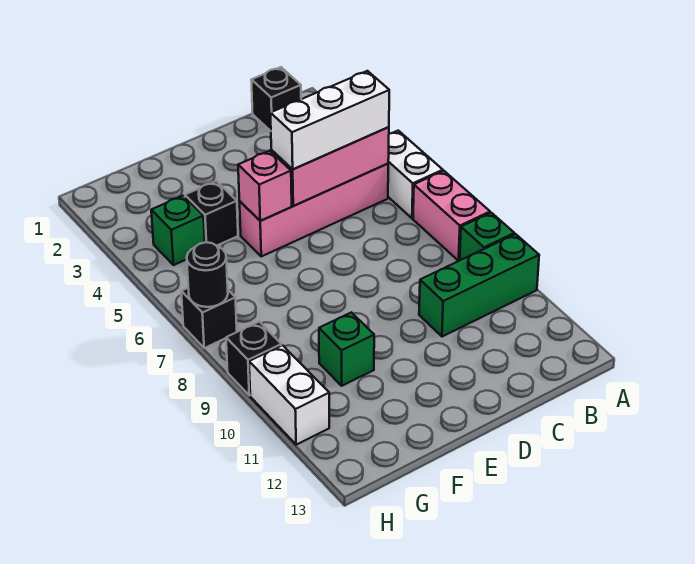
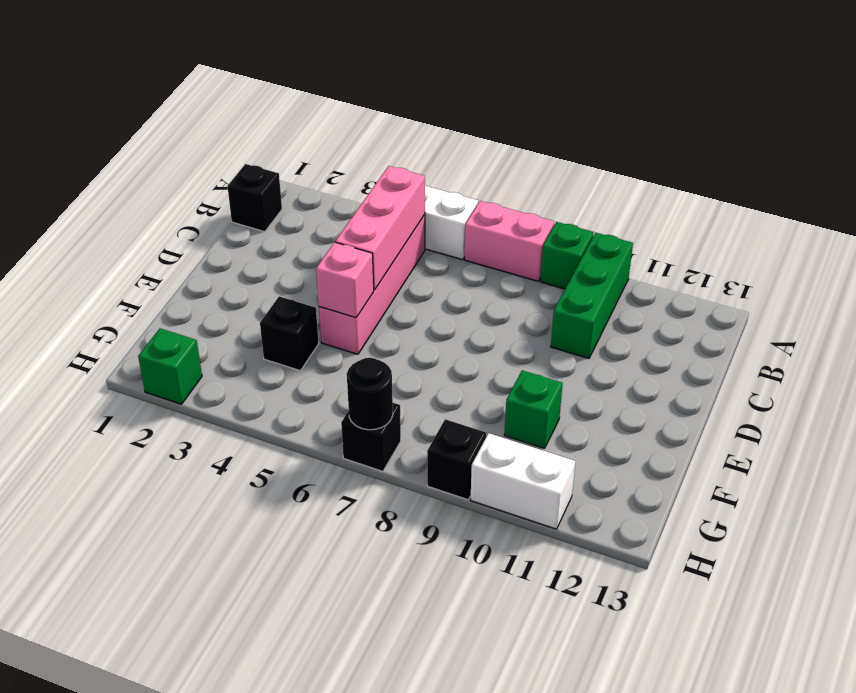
white brick B5:D5 level 3 -> none
green brick G4 level 1 -> green brick H2 level 1

